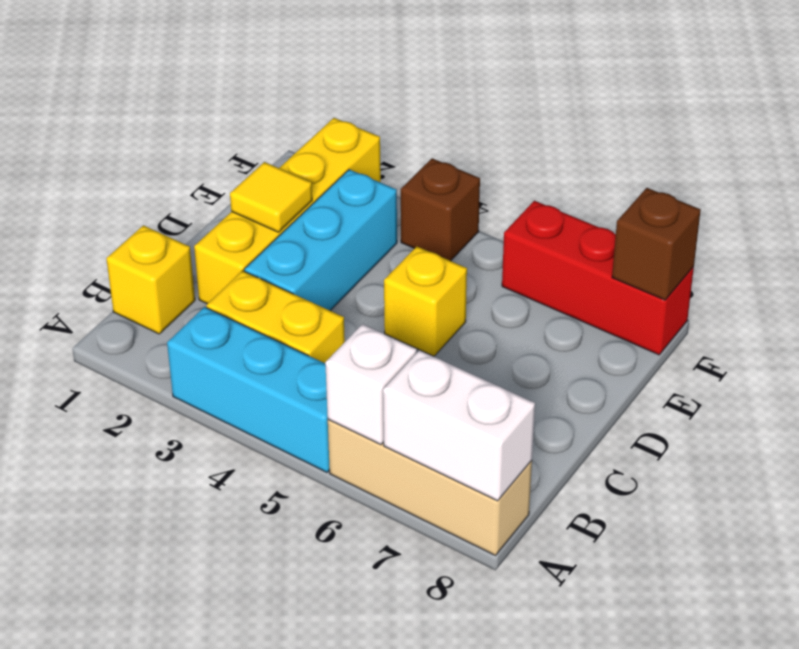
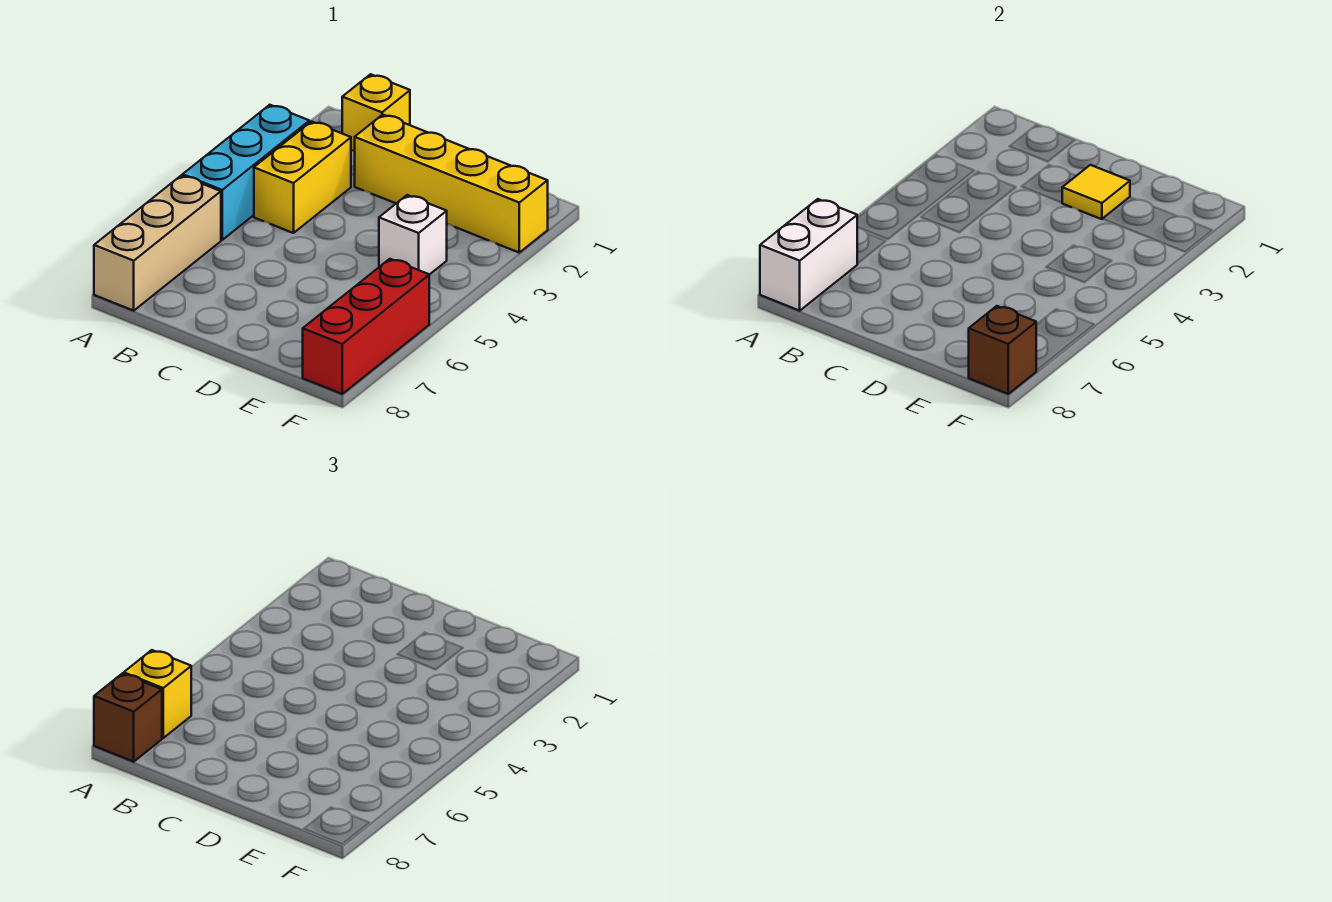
white brick A6 level 2 -> white brick E4 level 1
cyan brick C3:E3 level 1 -> none
yellow brick D5 level 1 -> yellow brick A7 level 3
brown brick F4 level 1 -> brown brick A8 level 3

